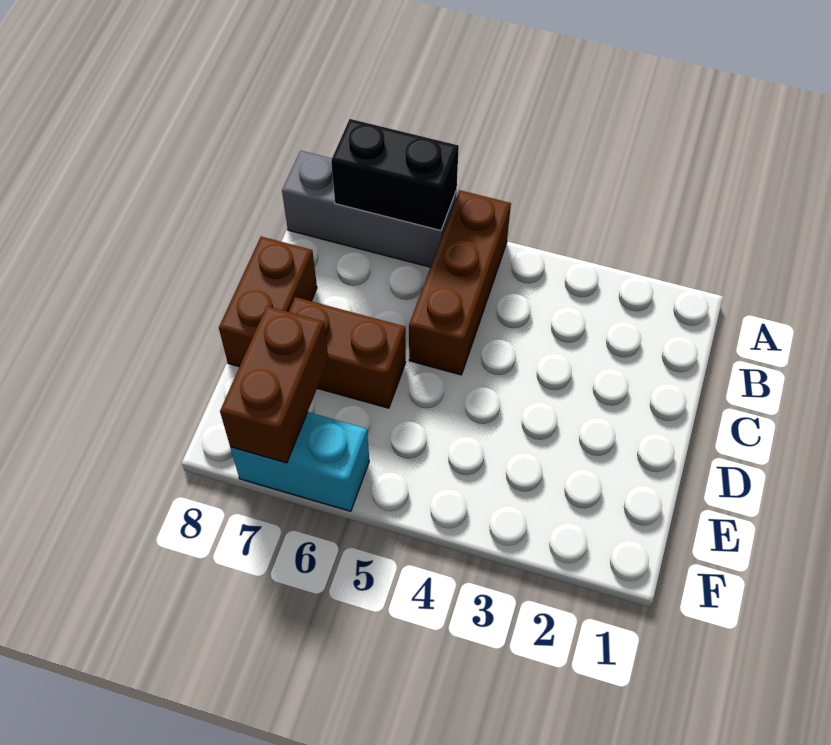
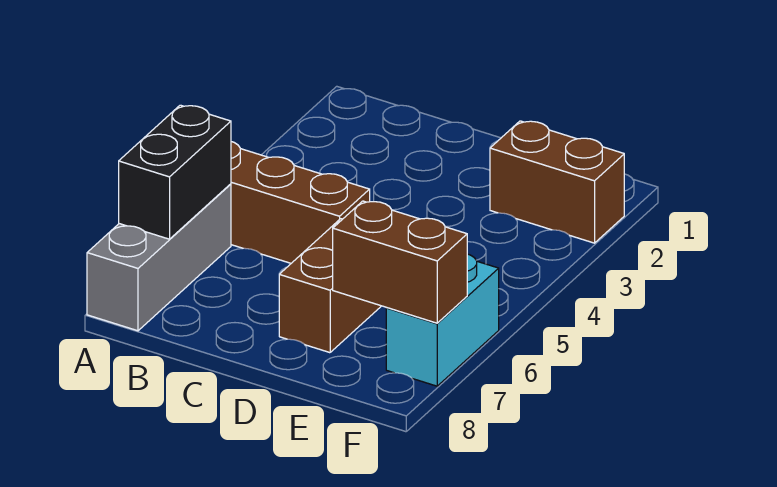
brown brick C8:D8 level 1 -> brown brick E2:F2 level 1

